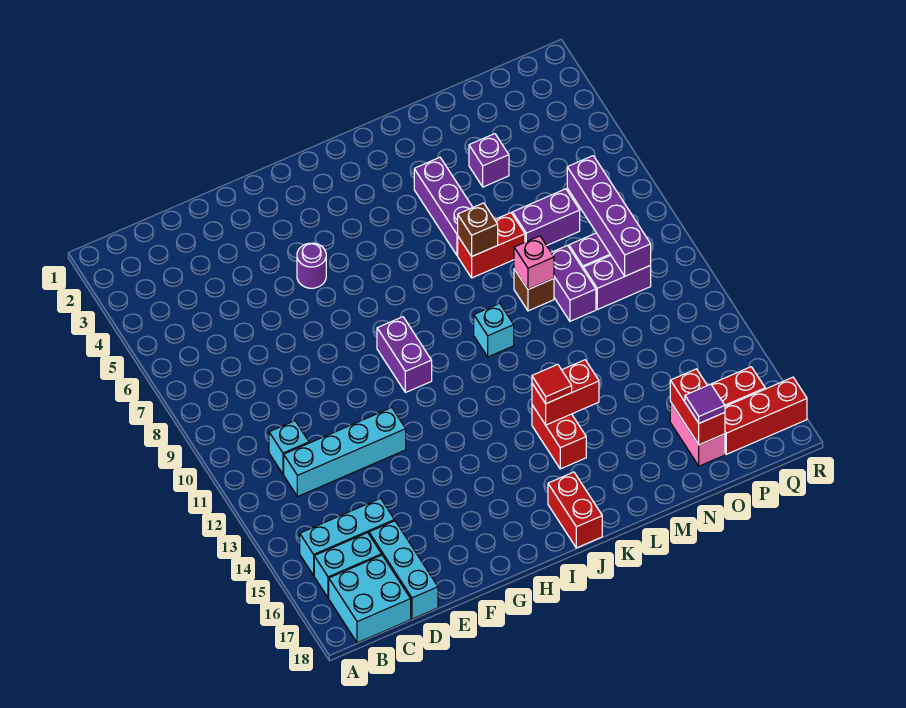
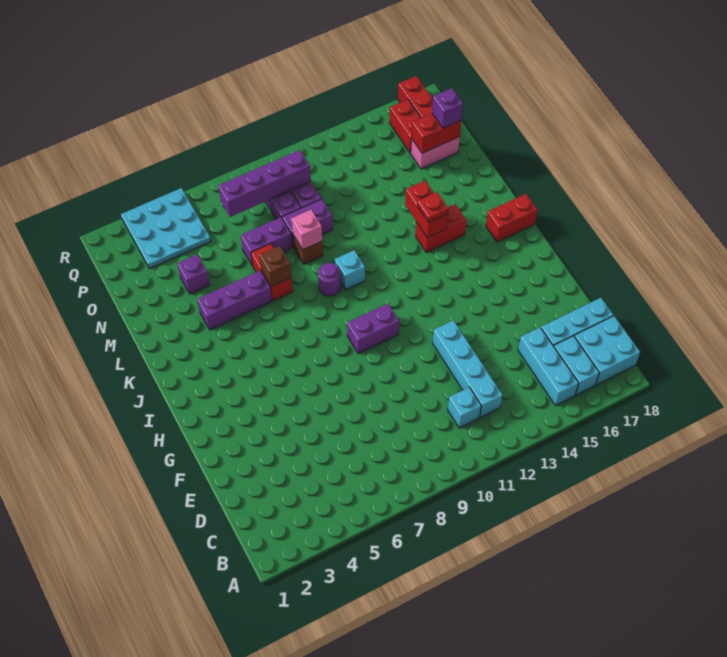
purple round brick G5 level 1 -> purple round brick K9 level 1
red tile K14 level 3 -> red plate K14 level 3
purple brick N7:O7 level 1 -> purple brick N7:N8 level 1
purple tile O17 level 3 -> purple brick O17 level 3
none -> cyan plate P3:R5 level 1

